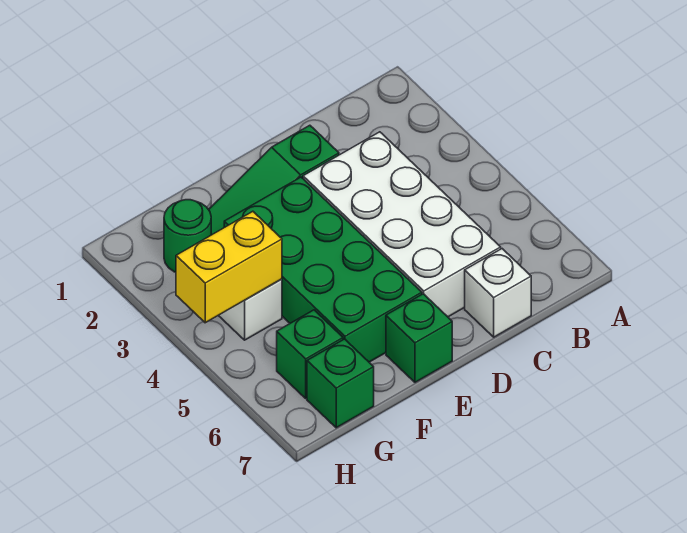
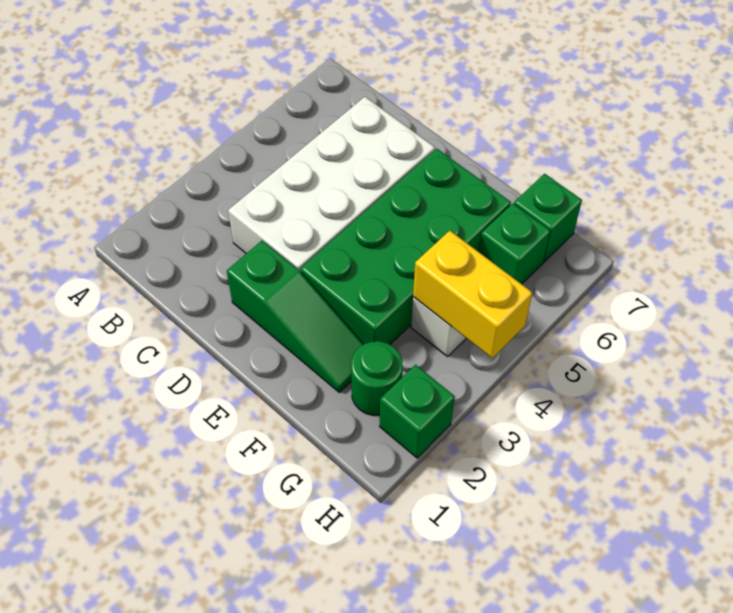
white brick C7 level 1 -> none
green brick E7 level 1 -> green brick H2 level 1

